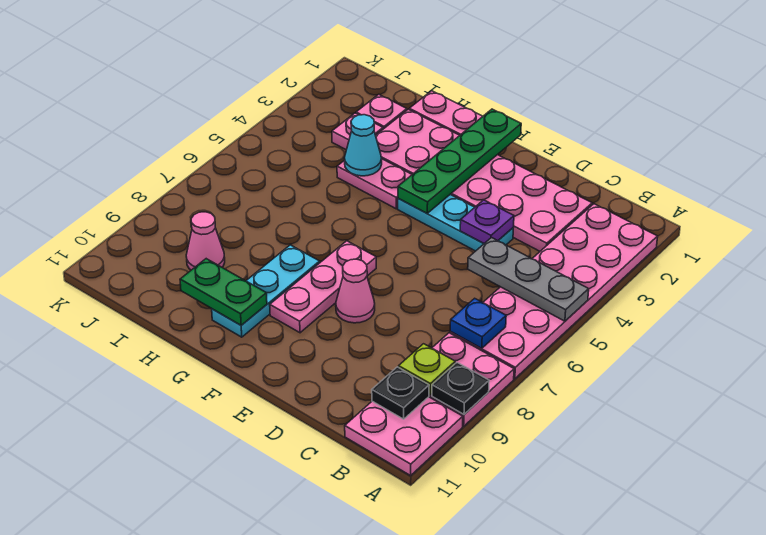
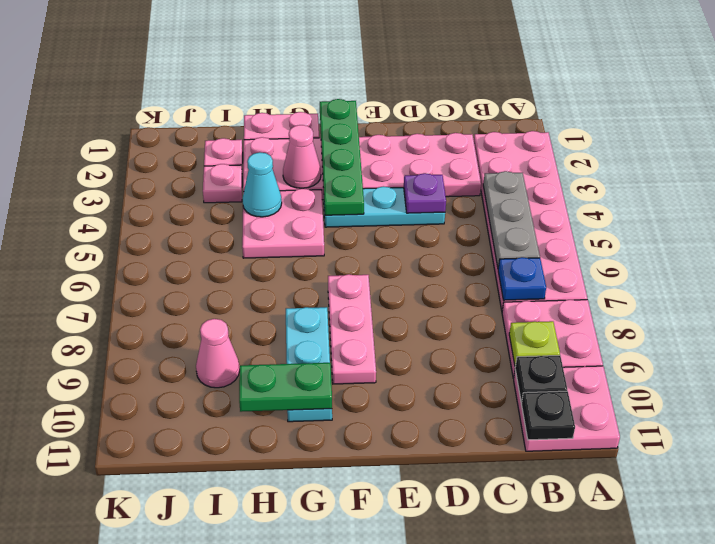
grey plate A5:C5 level 2 -> grey plate B4:B6 level 2
black plate A9 level 2 -> black plate B11 level 2
pink cone E8 level 1 -> pink cone G3 level 2
pink plate G4:H4 level 1 -> pink plate G4:H5 level 1

